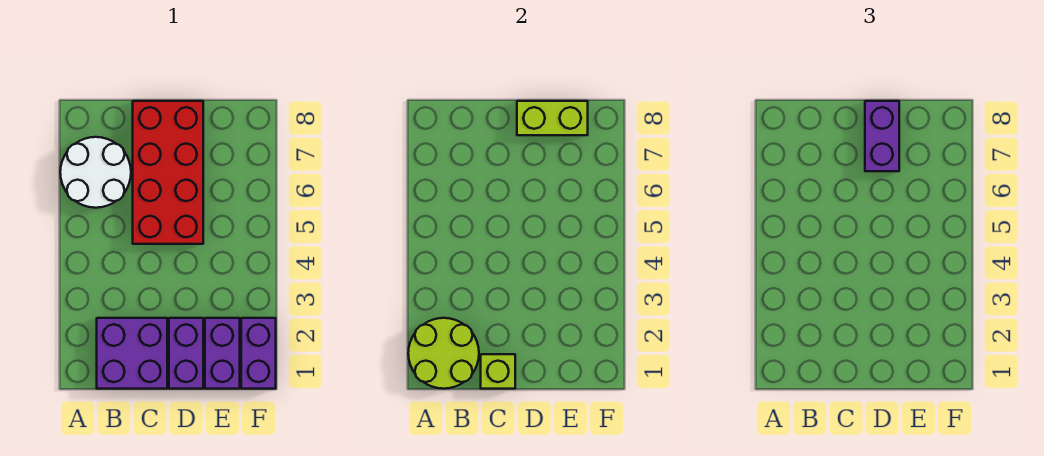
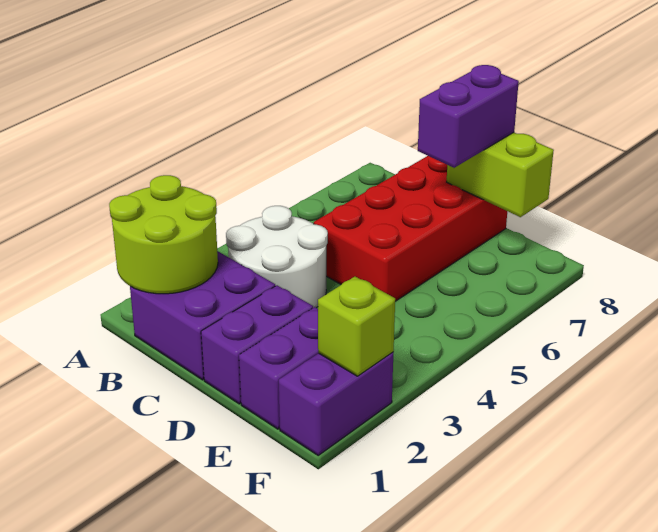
white round brick A6:B7 level 1 -> white round brick B3:C4 level 1
lime brick C1 level 2 -> lime brick F2 level 2

